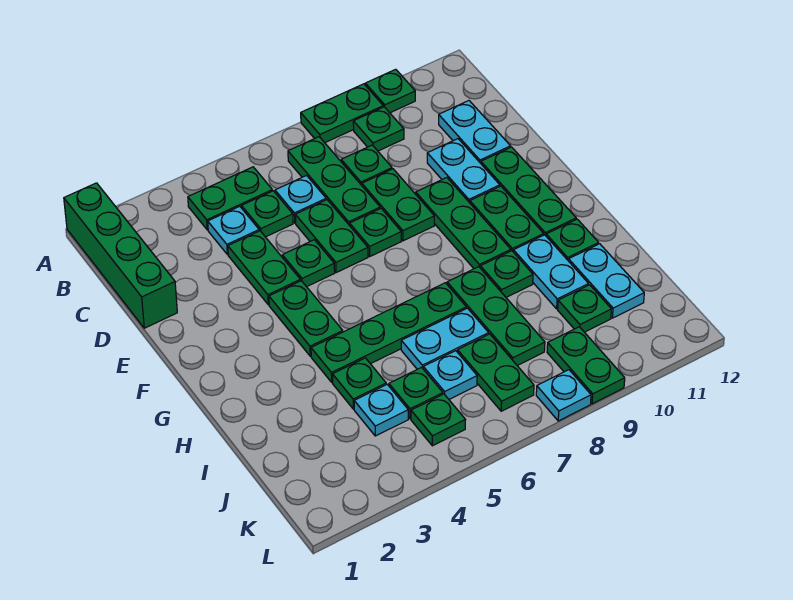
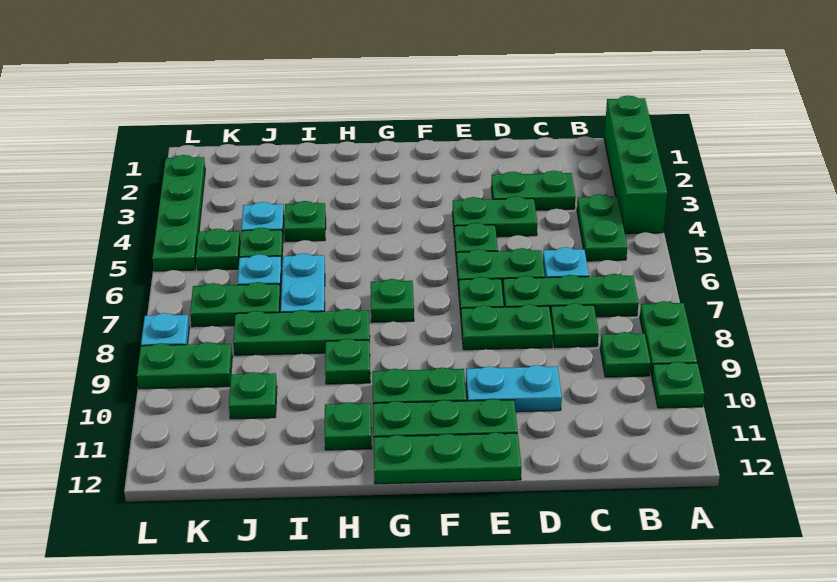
green brick A1:D1 level 1 -> green brick A1:A4 level 1
cyan plate C4 level 1 -> none
green plate C5 level 1 -> green plate G7 level 1
cyan plate C11:D11 level 1 -> none
green plate E9:G9 level 1 -> green plate E12:G12 level 1
green plate F4:G4 level 1 -> green plate C3:D3 level 1
green plate H4:H7 level 1 -> green plate L2:L5 level 1
cyan plate H10:I10 level 1 -> none
cyan plate I11:J11 level 1 -> none

